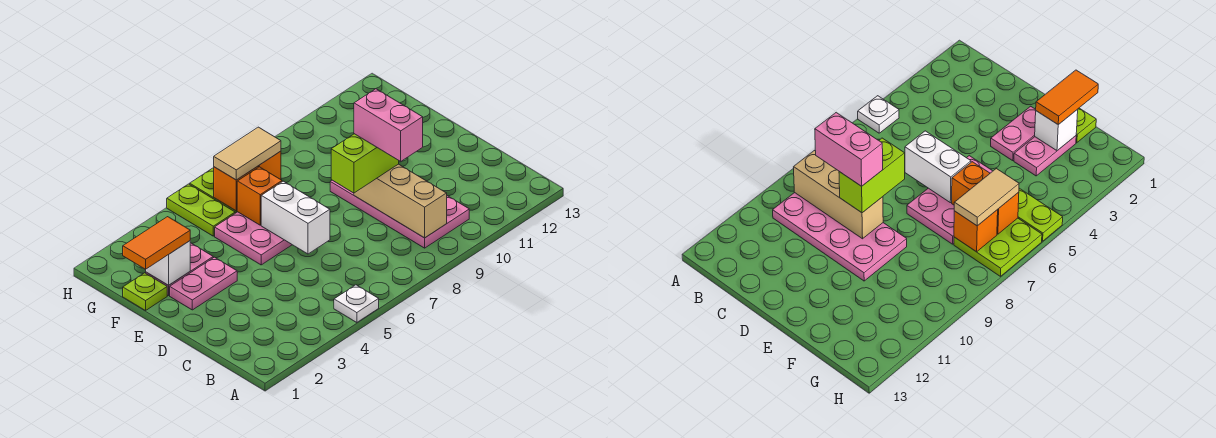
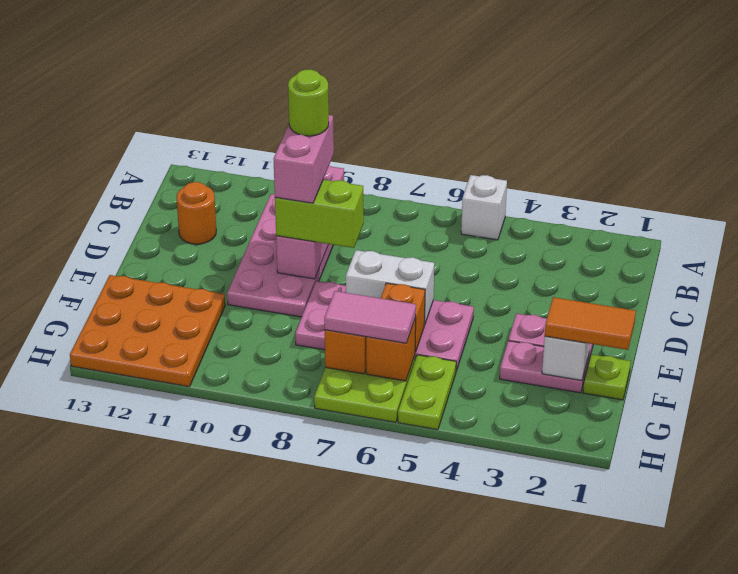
white plate A5 level 1 -> white brick A5 level 1
tan brick B9:D9 level 2 -> pink brick B9:D9 level 2
none -> lime round brick C9 level 5
none -> orange round brick C12 level 1
white brick D6:E6 level 2 -> white brick E6:E7 level 2
pink plate E5:F7 level 1 -> pink plate E5:F8 level 1
none -> orange plate F11:H13 level 1
tan tile G6:G7 level 3 -> pink tile G6:G7 level 3

